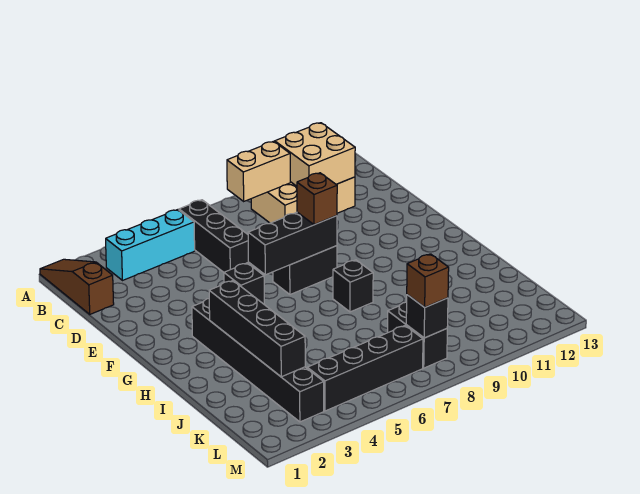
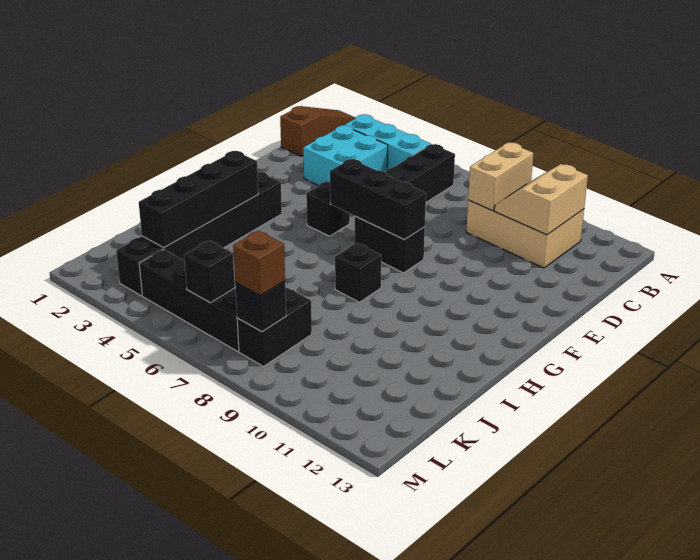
tan brick B8:B9 level 2 -> tan brick B9:C9 level 2
tan brick B10:C11 level 2 -> tan slope B10:C11 level 2 top 11
none -> cyan brick C3:D4 level 1
brown brick F8 level 3 -> none
none -> black brick L6 level 2

